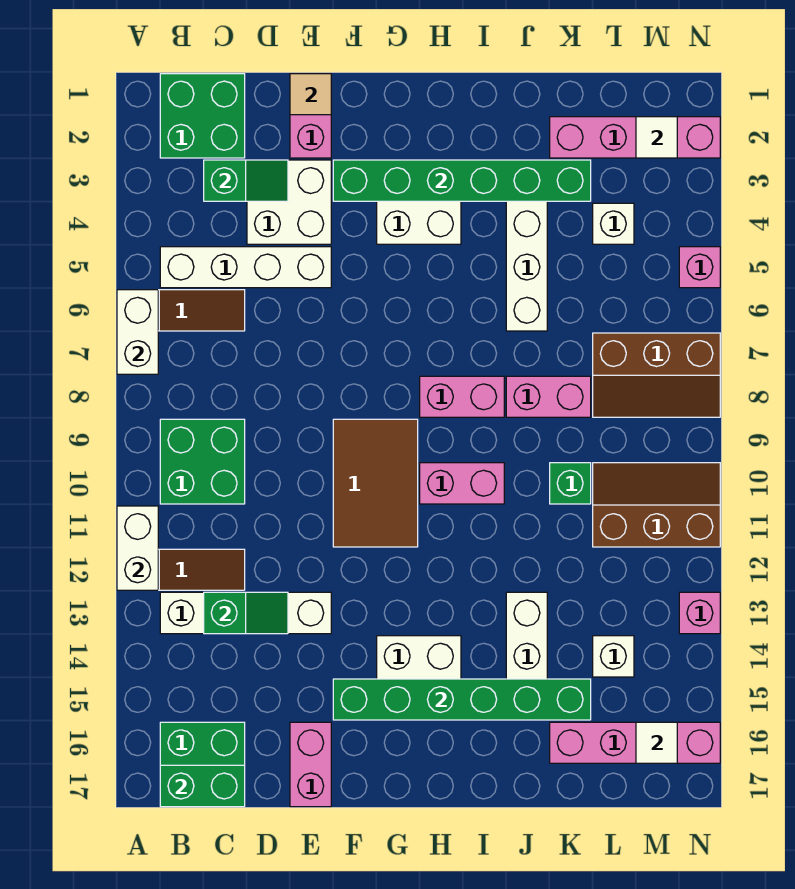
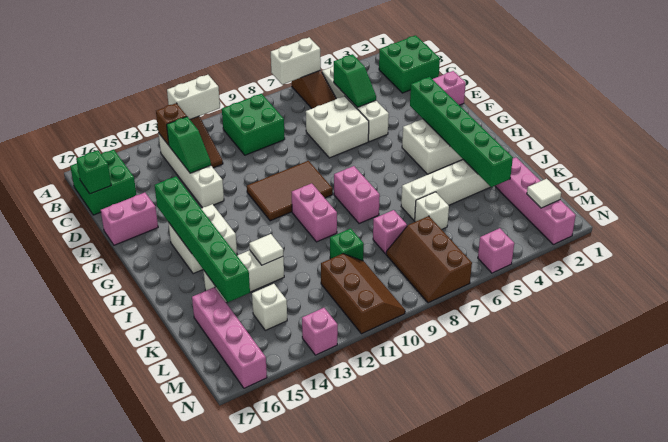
none -> brown brick B13 level 2
green brick B17:C17 level 2 -> green brick C17 level 2
green slope C3:D3 level 2 top C -> green slope C5:D5 level 2 top C
white brick D3:E4 level 1 -> white brick D6:E7 level 1
tan tile E1 level 2 -> none
pink brick J8:K8 level 1 -> pink brick K8 level 1
white brick L4 level 1 -> white brick K6 level 1
white tile M16 level 2 -> white tile J13 level 2

